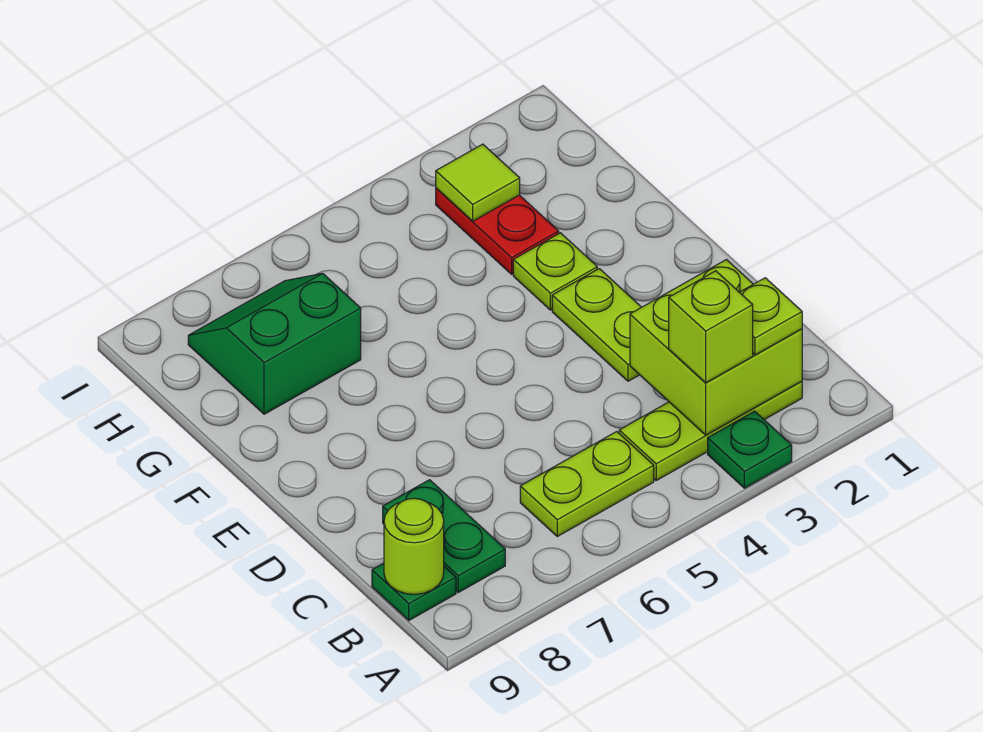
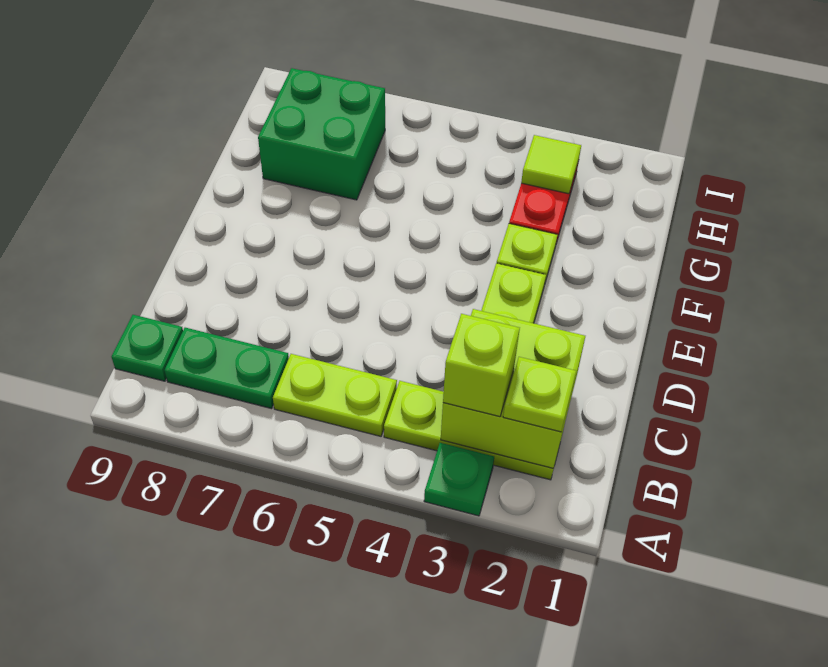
green plate B8:C8 level 1 -> green plate B7:B8 level 1
lime round brick B9 level 2 -> none
green slope G7:H8 level 1 top G -> green brick G7:H8 level 1

